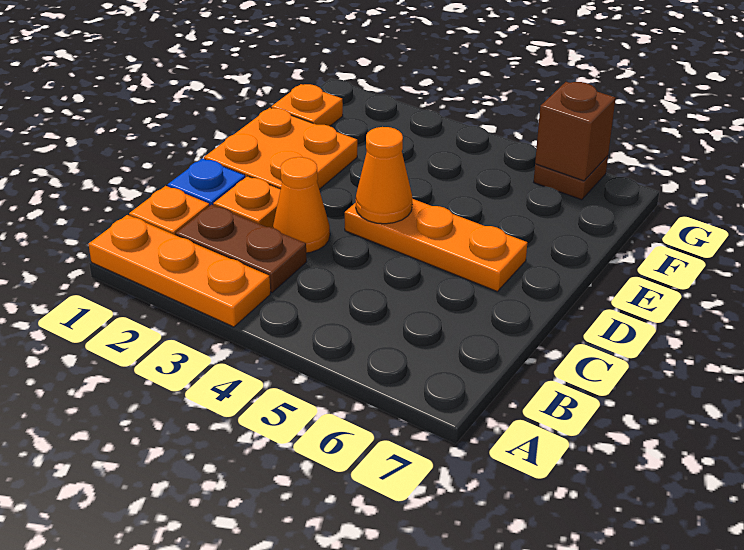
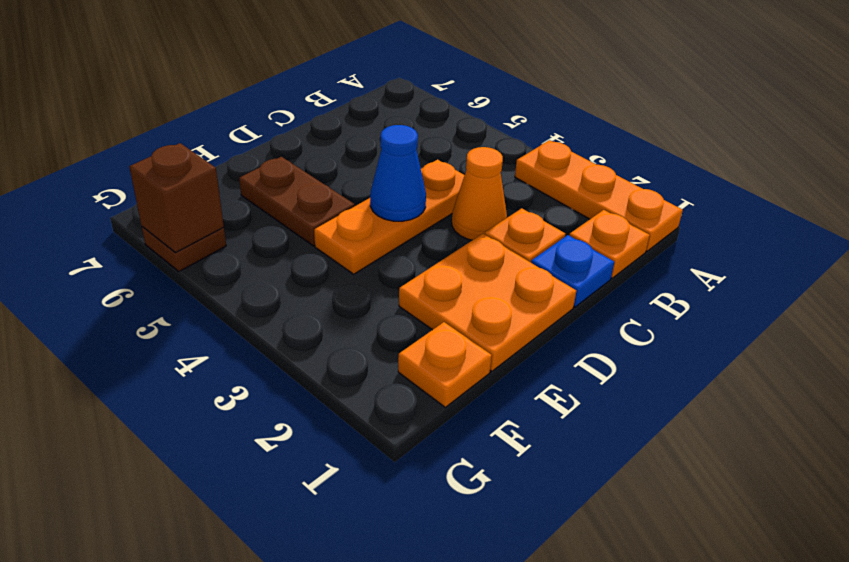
brown plate B2:B3 level 1 -> brown plate E5:E6 level 1
orange plate D4:D6 level 1 -> orange plate C4:E4 level 1
orange cone D4 level 2 -> blue cone D4 level 2

